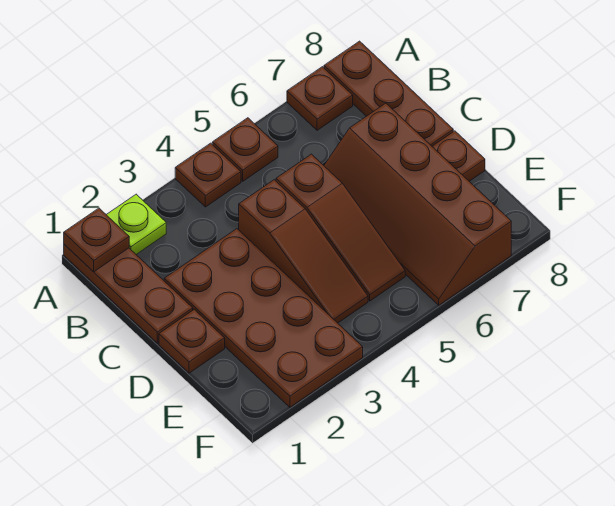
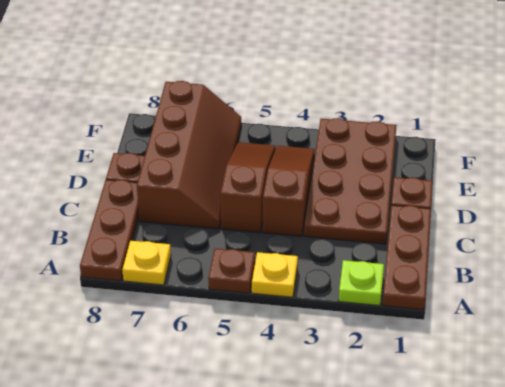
brown plate A1 level 2 -> none
brown plate A4 level 1 -> yellow plate A4 level 1
brown plate A7 level 1 -> yellow plate A7 level 1

